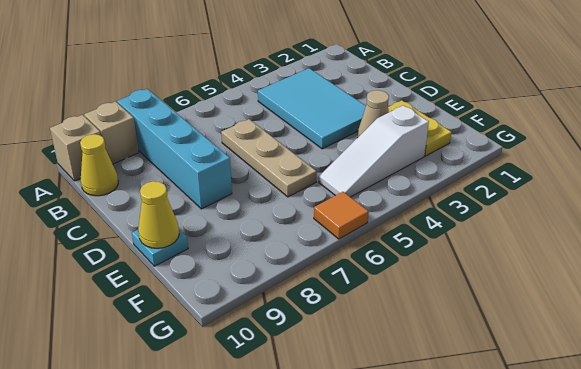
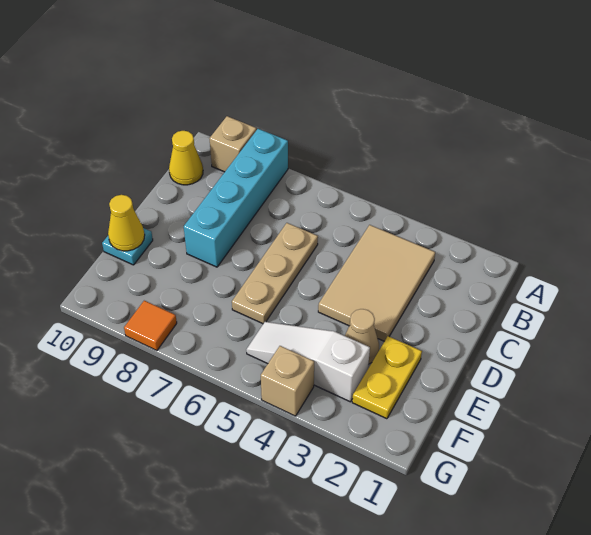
tan brick A10 level 1 -> tan brick G4 level 1
cyan tile B3:D4 level 1 -> tan tile B3:D4 level 1
orange tile G6 level 1 -> orange tile G8 level 1

